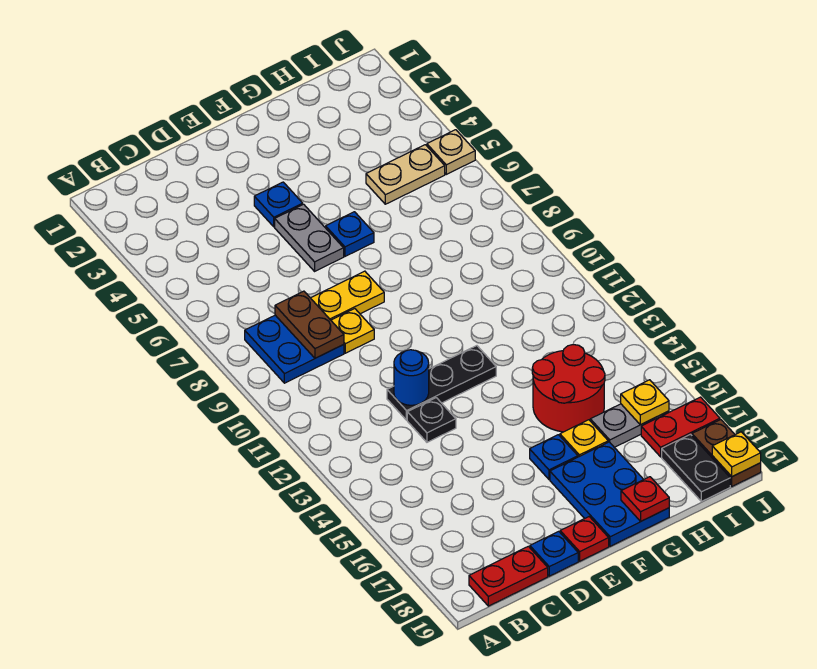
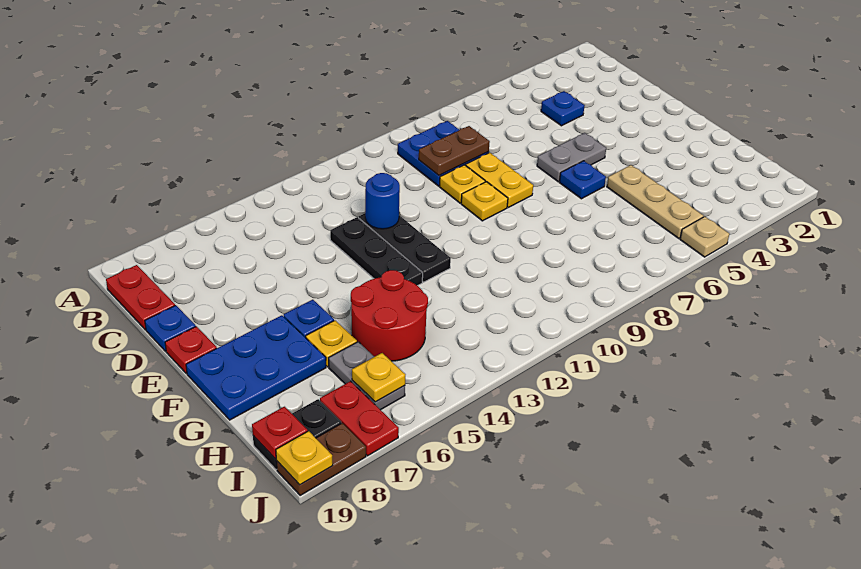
black plate D13 level 1 -> black plate D13:F13 level 1
blue plate E4 level 1 -> blue plate C4 level 1
none -> yellow plate E9 level 1
red plate G19 level 2 -> red plate I19 level 2
tan plate H5:I5 level 1 -> tan plate G5:I5 level 1

